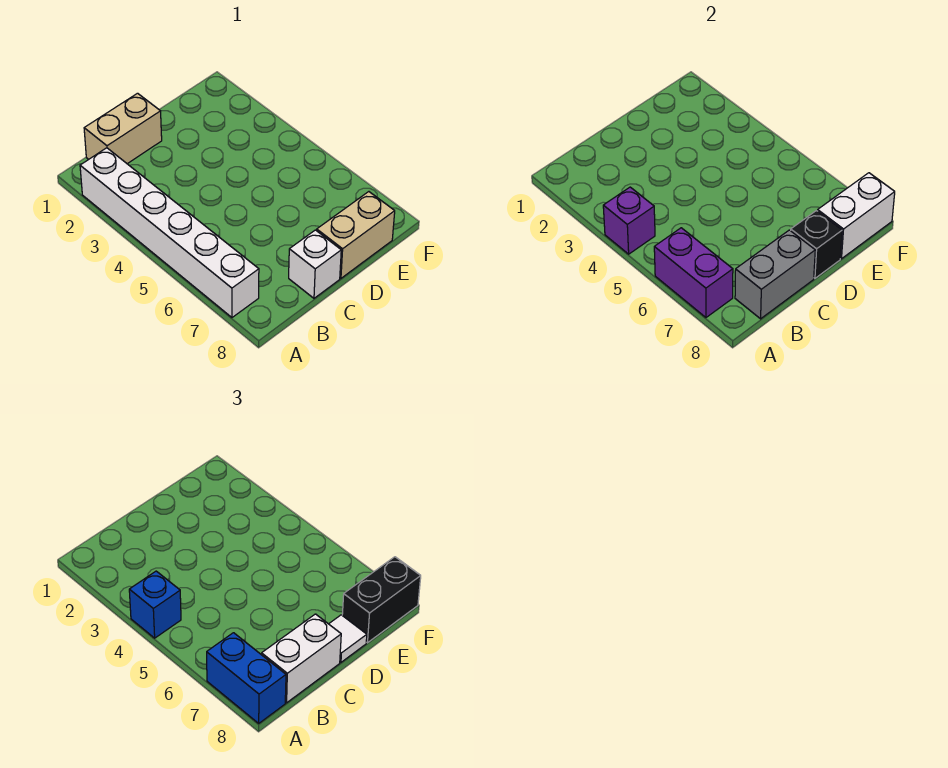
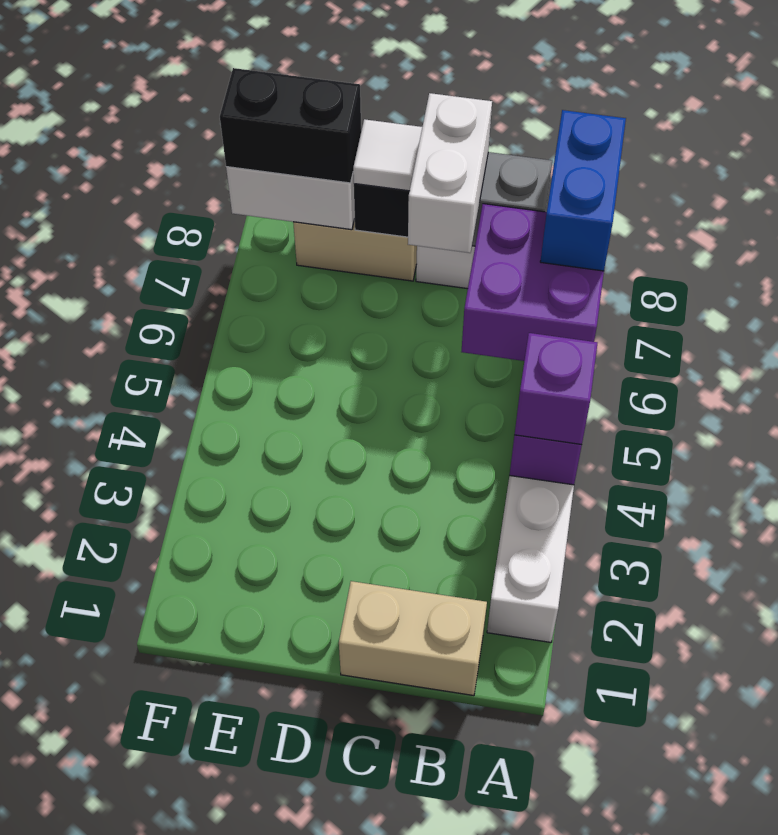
blue brick A4 level 3 -> purple brick A4 level 3
purple brick A6:A7 level 2 -> purple brick A6:B7 level 2
white brick B8:C8 level 3 -> white brick C7:C8 level 3

